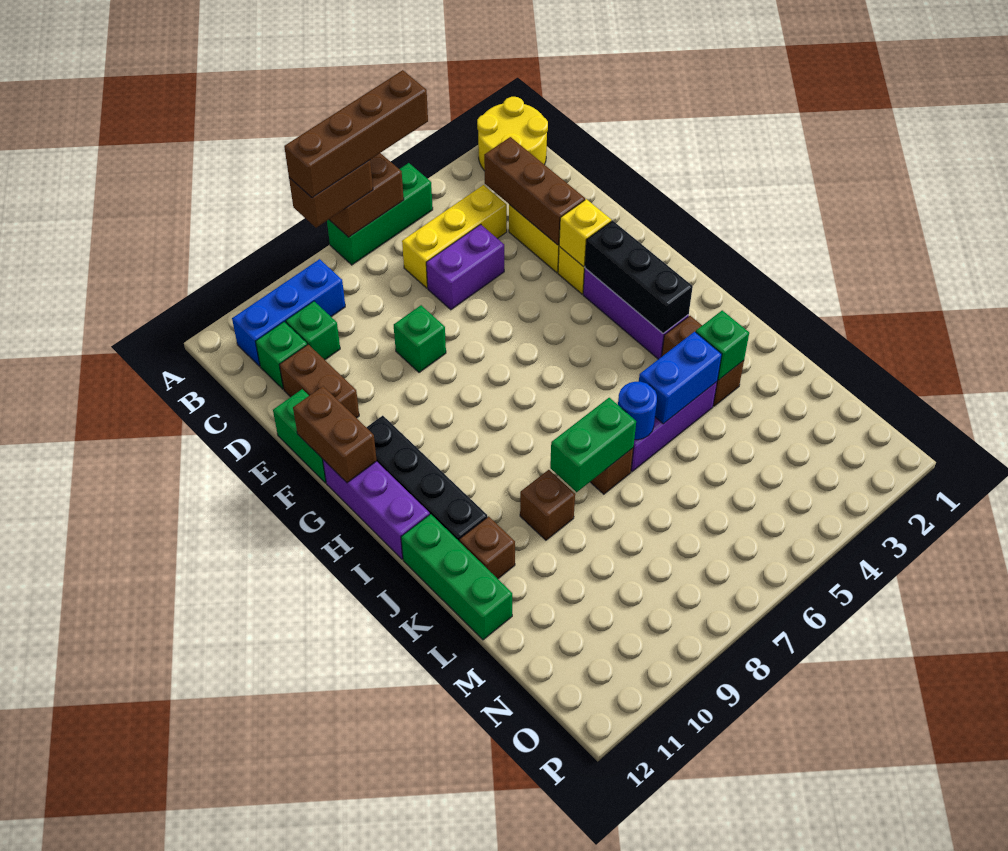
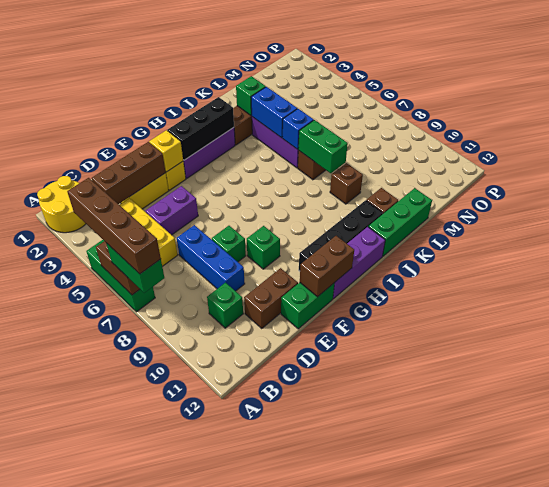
brown brick A7:A8 level 3 -> green brick A7:A8 level 3
blue brick B9:B11 level 1 -> blue brick D7:D9 level 1
green brick C11 level 1 -> green brick F9 level 1
purple brick D5:D6 level 1 -> purple brick D5:E5 level 1
blue round brick K6 level 2 -> blue brick K6 level 2

